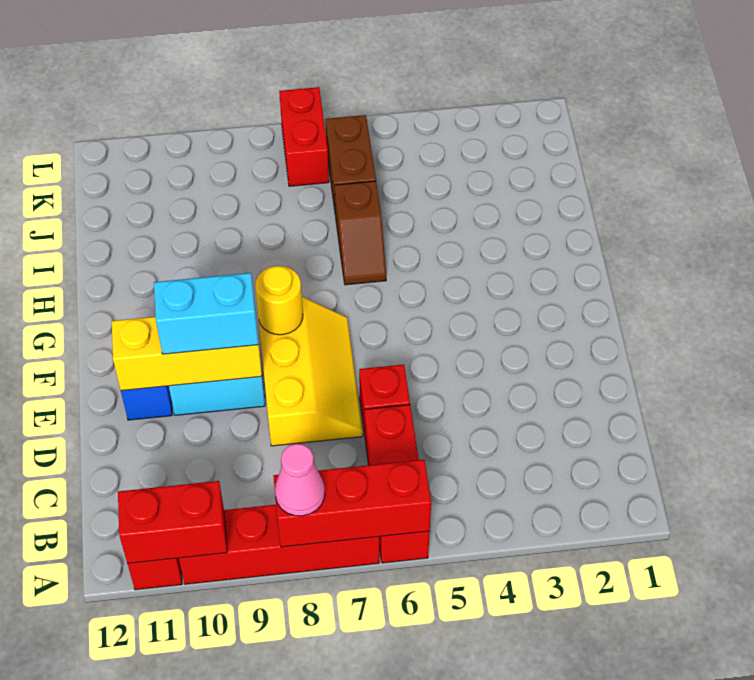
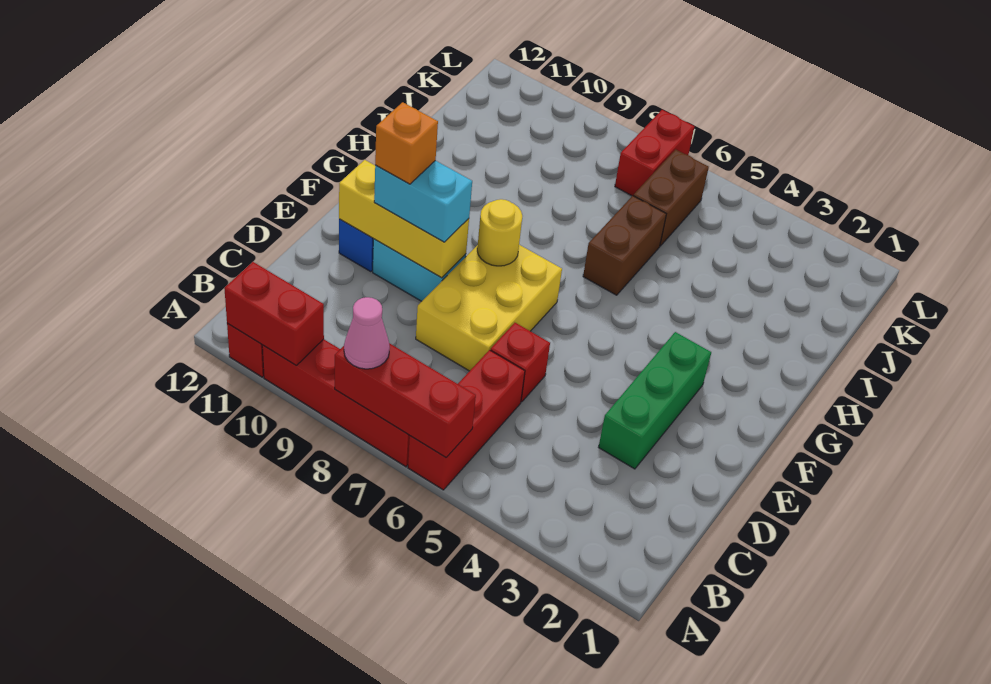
none -> green brick D3:F3 level 1
yellow slope D7:F8 level 1 top 8 -> yellow brick D7:F8 level 1
none -> orange brick E10 level 4
brown slope H6:I6 level 1 top I -> brown brick H6:I6 level 1

